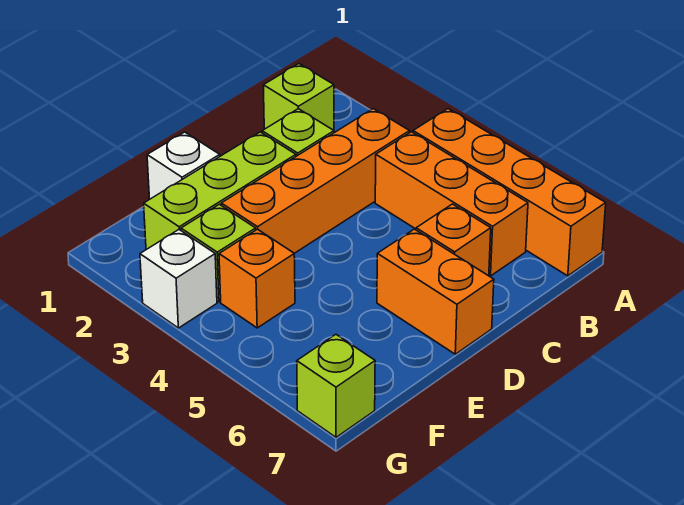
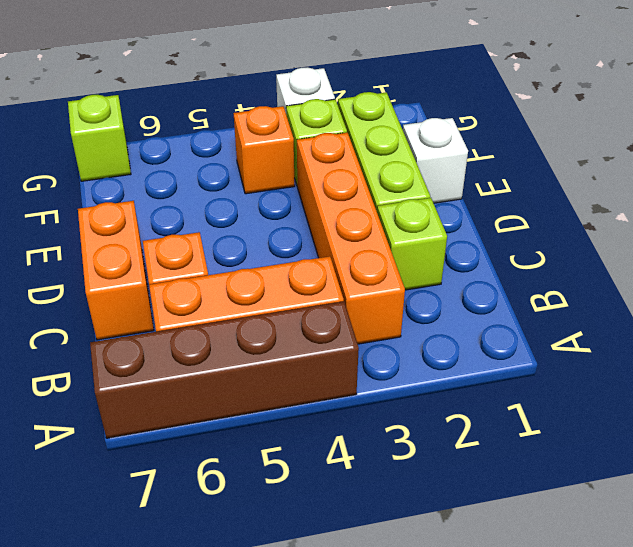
orange brick A4:A7 level 1 -> brown brick A4:A7 level 1
lime brick B1 level 1 -> none
orange brick D6:D7 level 1 -> orange brick C7:D7 level 1

